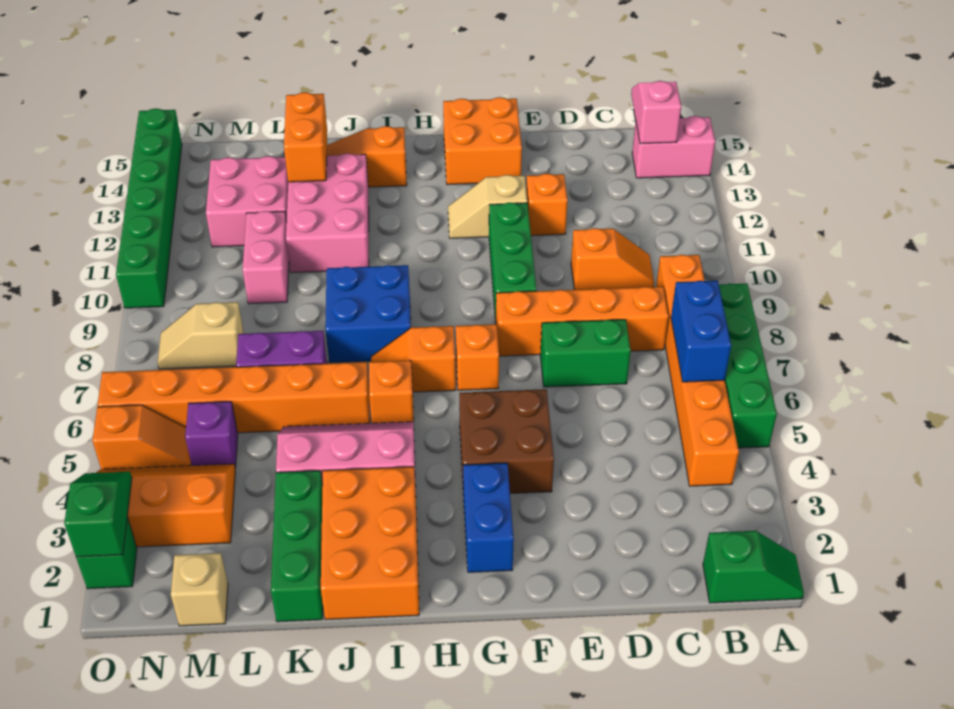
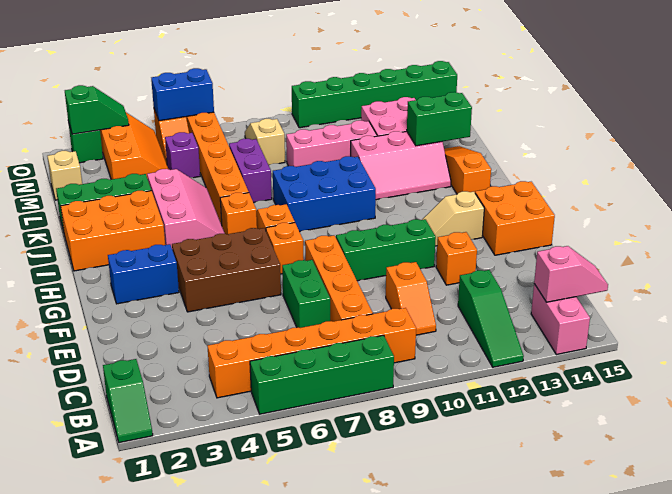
none -> green slope A12:C12 level 1 top C
blue brick B6:B7 level 2 -> blue brick O5:O6 level 2
brown brick F4:G5 level 1 -> brown brick F4:G6 level 1
tan slope F12:G12 level 1 top F -> tan slope G12:G13 level 1 top 13
blue brick I8:J9 level 1 -> blue brick I8:J10 level 1
pink brick J11:K13 level 1 -> pink slope J11:K13 level 1 top K
orange brick K13:K14 level 2 -> green brick K13:K14 level 2
pink brick L10:L11 level 1 -> pink brick L9:L11 level 1

